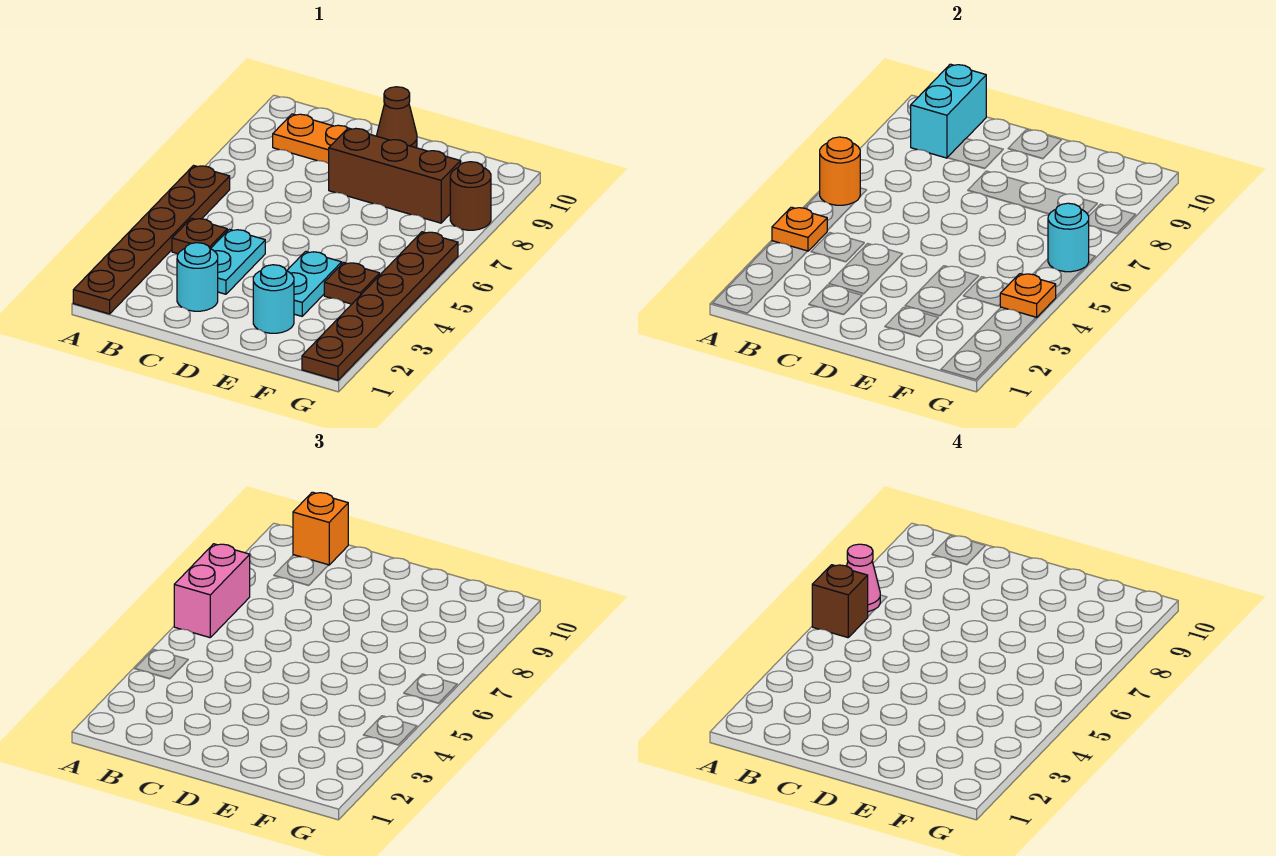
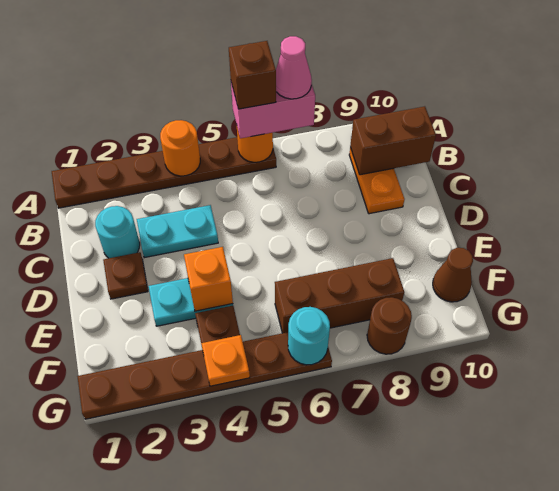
orange plate A4 level 2 -> orange round brick A4 level 2
brown plate B4 level 1 -> brown plate D2 level 1
cyan brick B9:B10 level 2 -> brown brick B9:B10 level 2
orange brick B10 level 3 -> orange brick E4 level 2
brown brick D8:F8 level 1 -> brown brick F6:F8 level 1
brown cone D10 level 1 -> brown cone F10 level 1
cyan round brick E2 level 1 -> none

